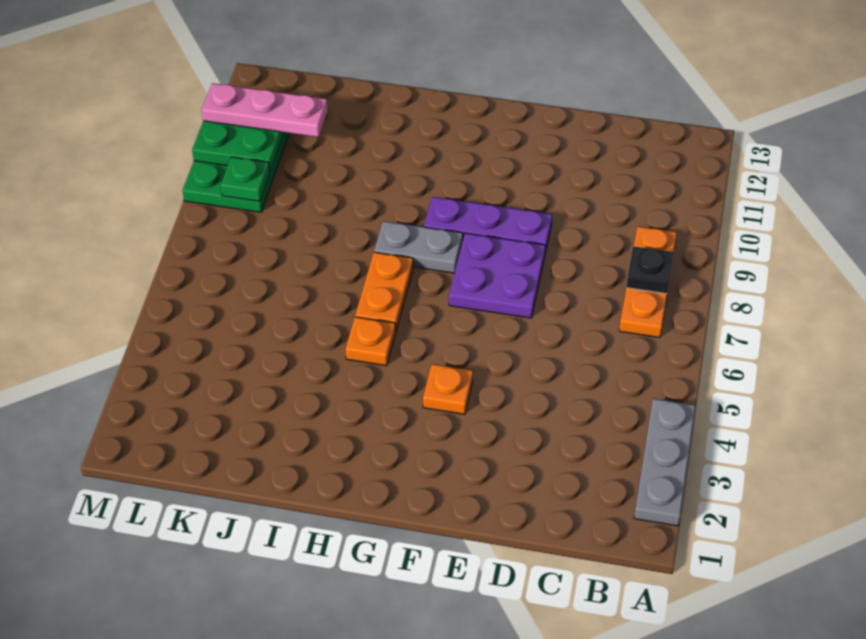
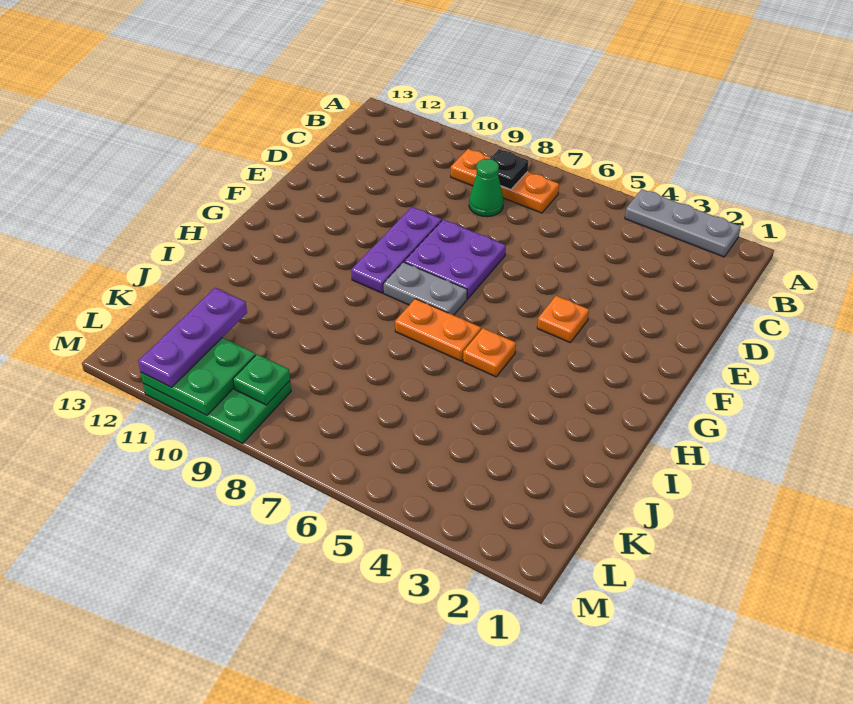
none -> green cone C8 level 1
grey plate G8:H8 level 1 -> grey plate G7:G8 level 1
pink plate K11:M11 level 3 -> purple plate K11:M11 level 3

